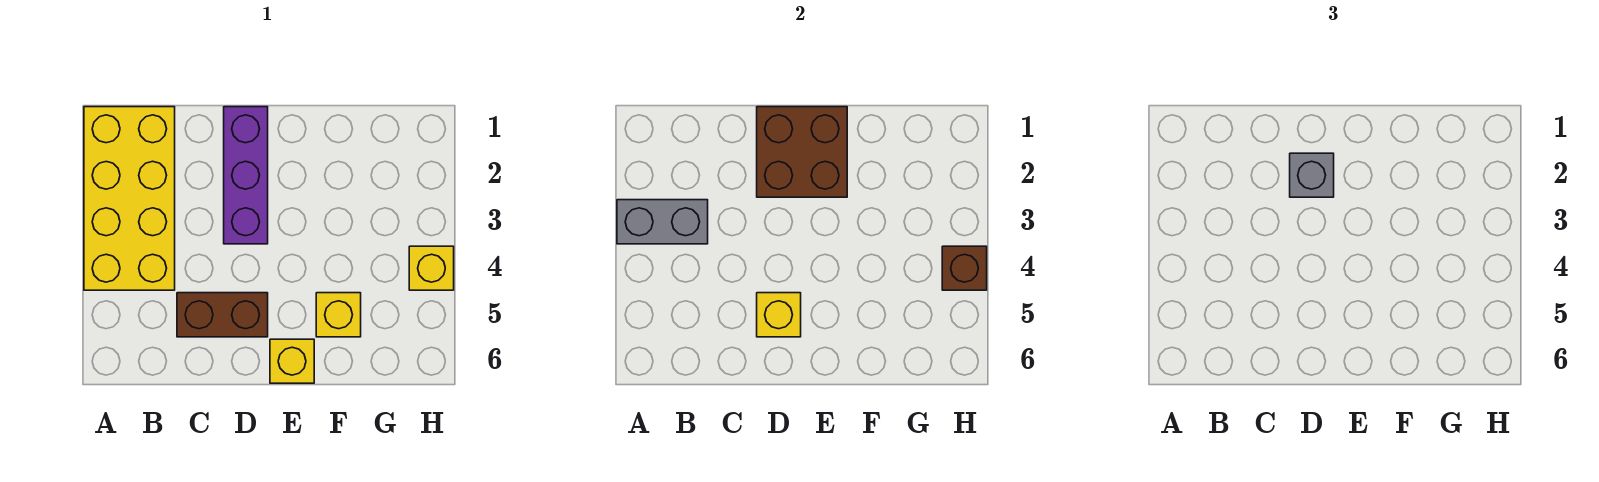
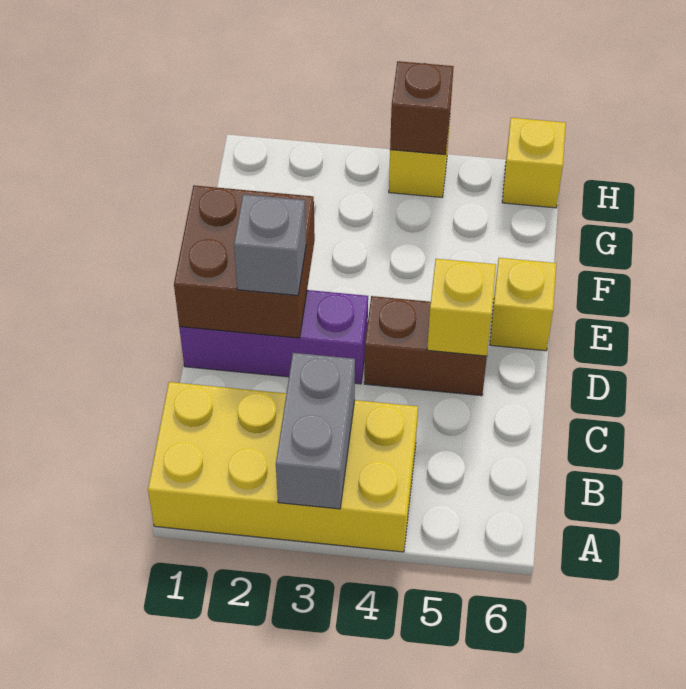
brown brick C5:D5 level 1 -> brown brick D4:D5 level 1
yellow brick F5 level 1 -> yellow brick H6 level 1

